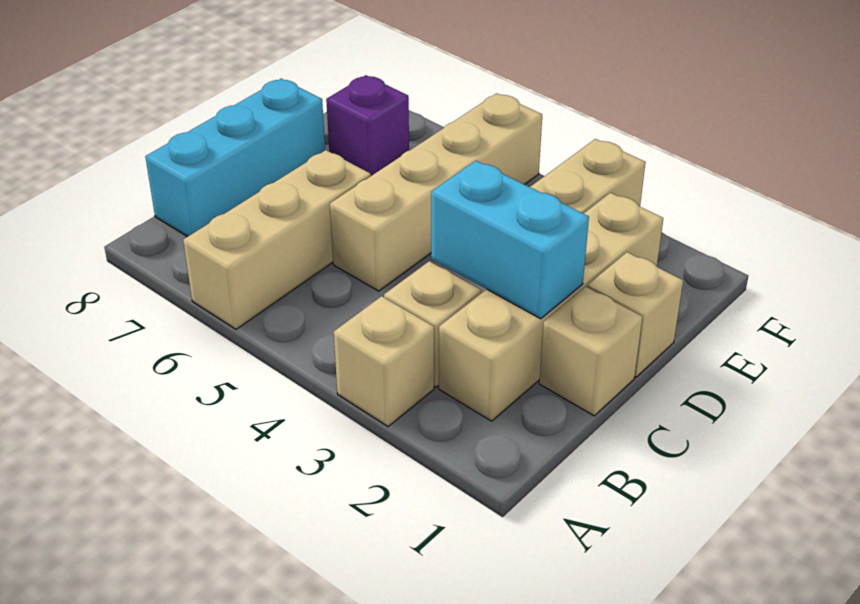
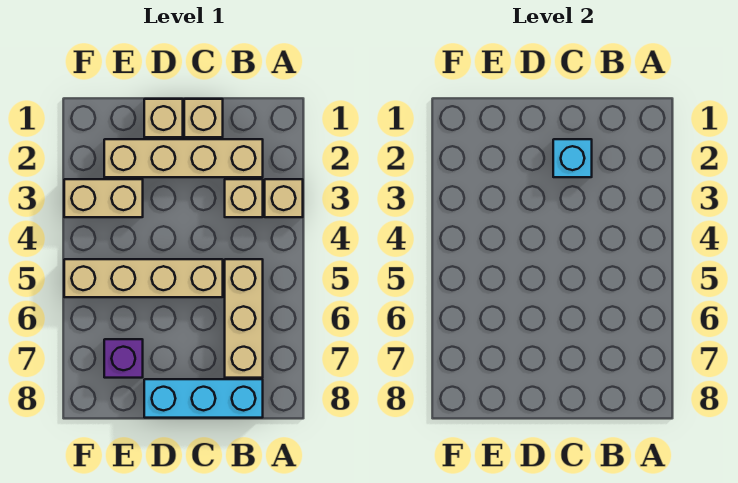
tan brick A6:C6 level 1 -> tan brick B5:B7 level 1
cyan brick C2:C3 level 2 -> cyan brick C2 level 2

